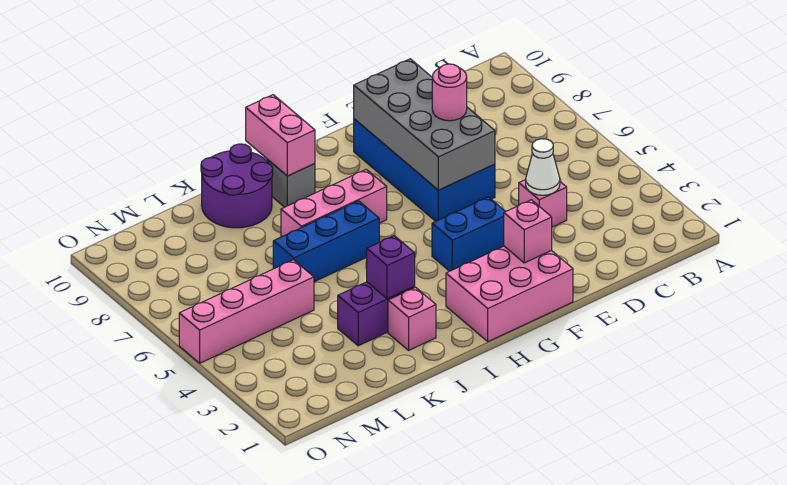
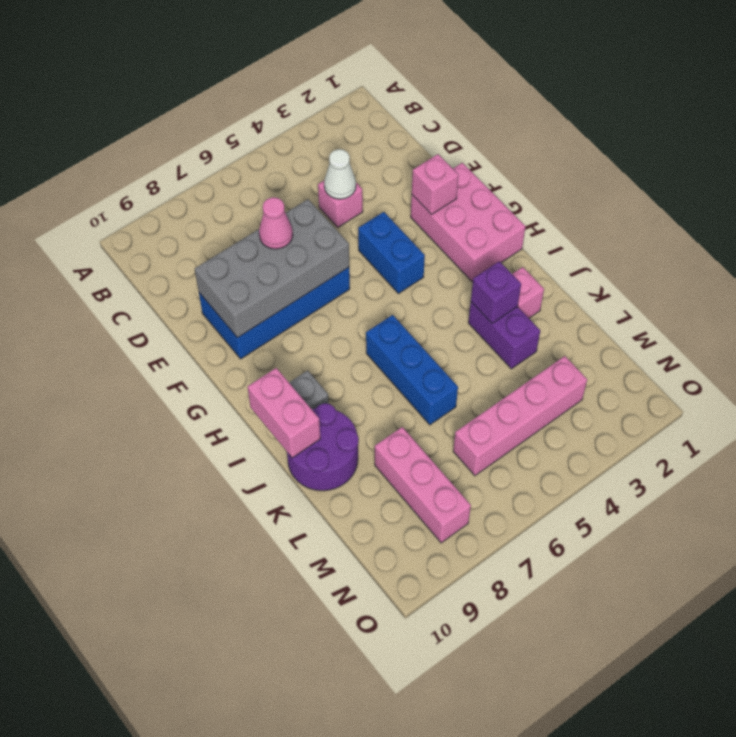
pink round brick E7 level 3 -> pink cone E7 level 3
pink brick H7:J7 level 1 -> pink brick L8:N8 level 1
pink brick I9:I10 level 2 -> pink brick I10:J10 level 2
pink brick L5:O5 level 1 -> pink brick M3:M6 level 1

